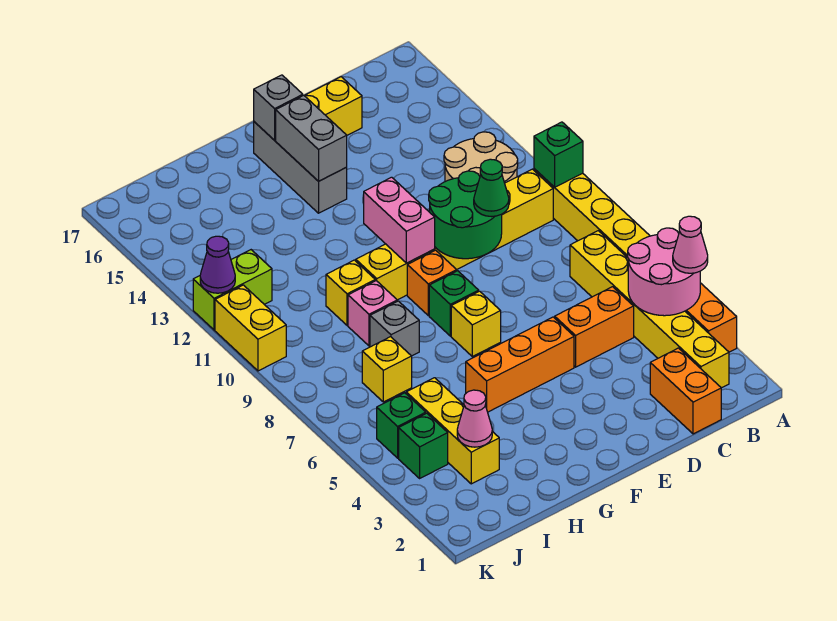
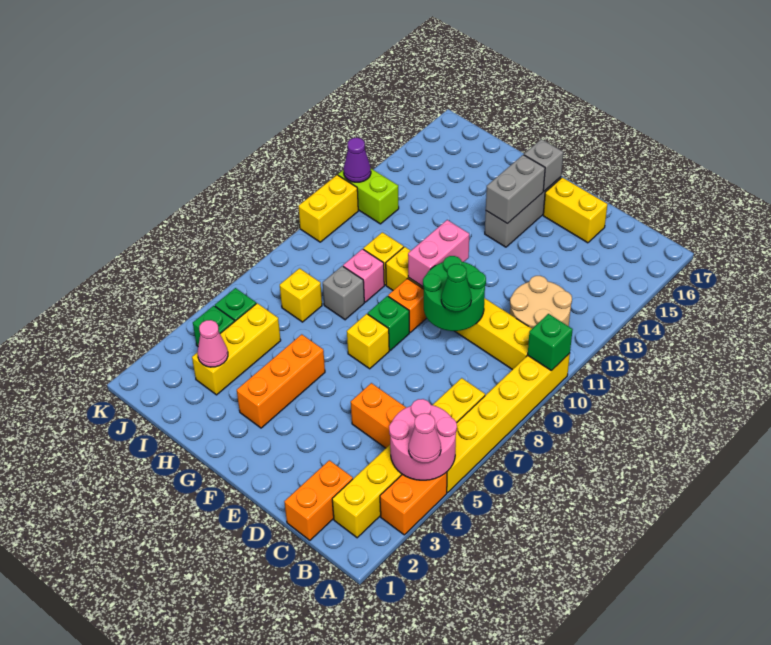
orange brick E5:G5 level 1 -> orange brick G3:G5 level 1

